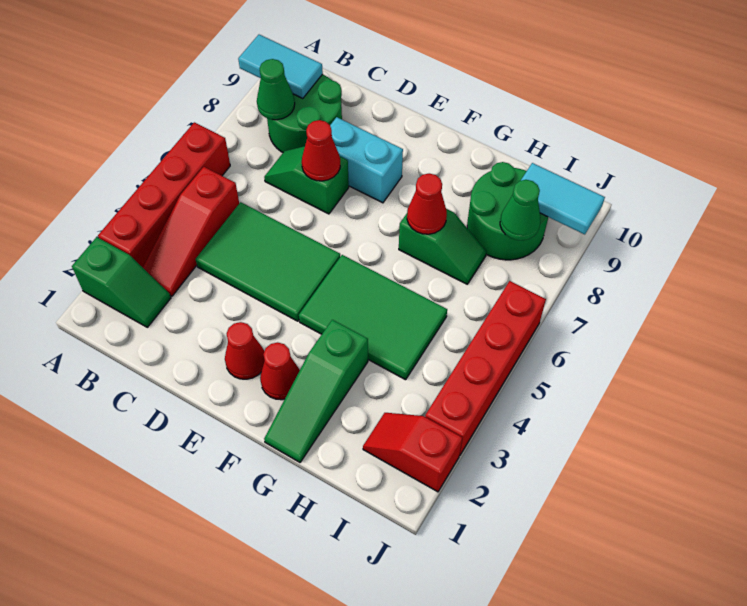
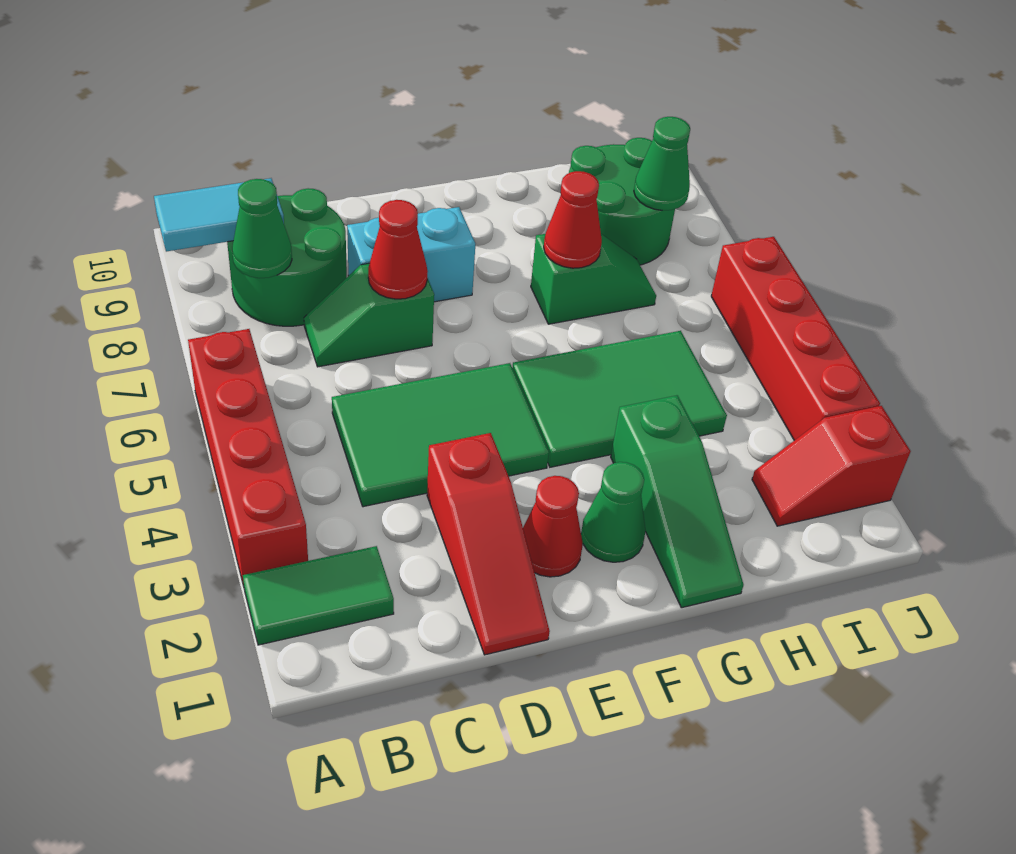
green slope A2:B2 level 1 top A -> green tile A2:B2 level 1
red slope B3:B5 level 1 top 5 -> red slope D1:D3 level 1 top 3
red cone F2 level 1 -> green cone F2 level 1
cyan tile I9:J9 level 2 -> none

